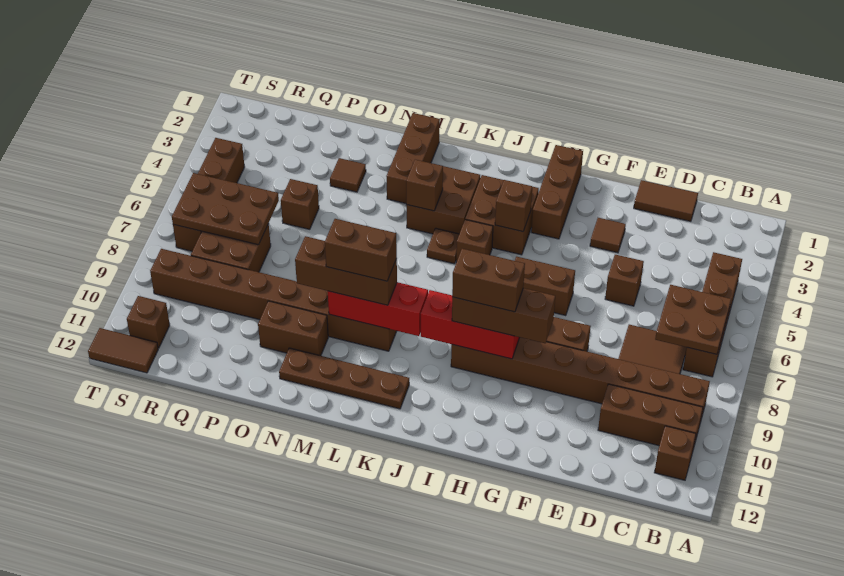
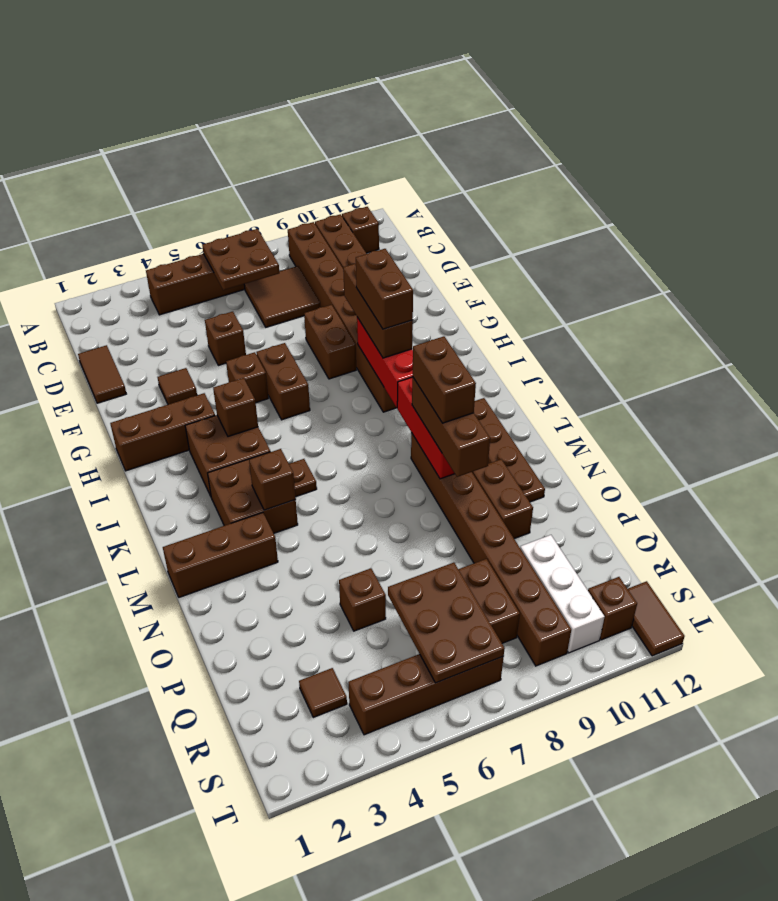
brown brick J5 level 1 -> brown brick G5 level 1
brown tile O3 level 1 -> brown tile R3 level 1
none -> white brick Q10:S10 level 1

